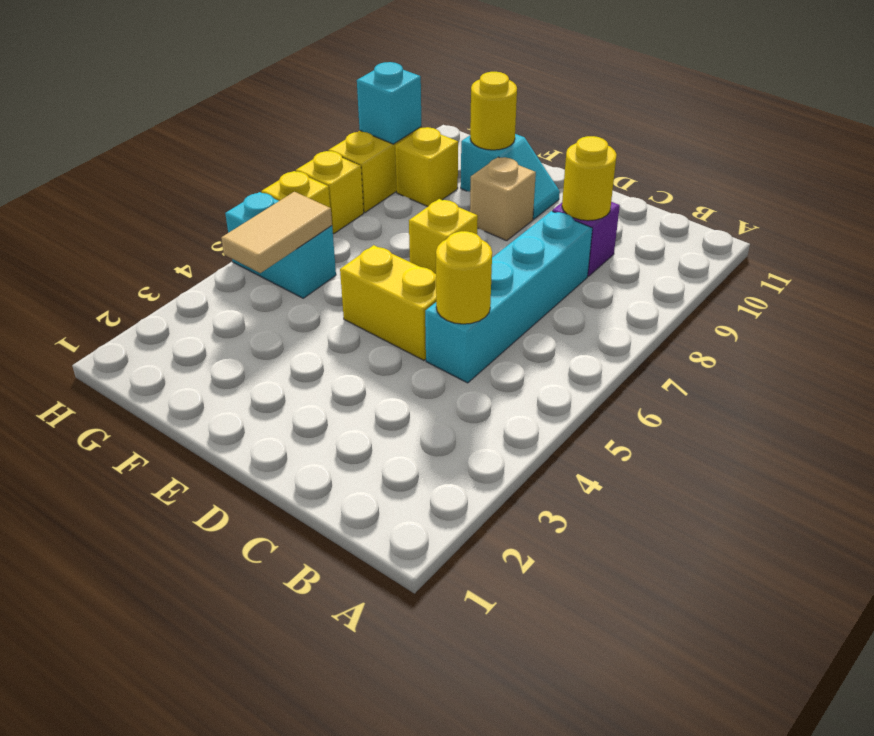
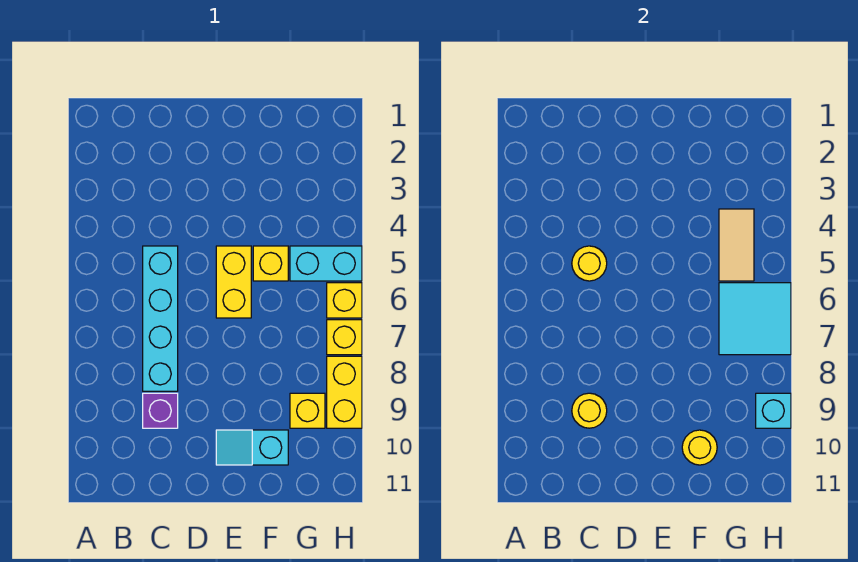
yellow brick D5:E5 level 1 -> yellow brick E5:E6 level 1
yellow brick E7 level 1 -> yellow brick F5 level 1
tan brick E9 level 1 -> none
none -> cyan tile G6:H7 level 2

